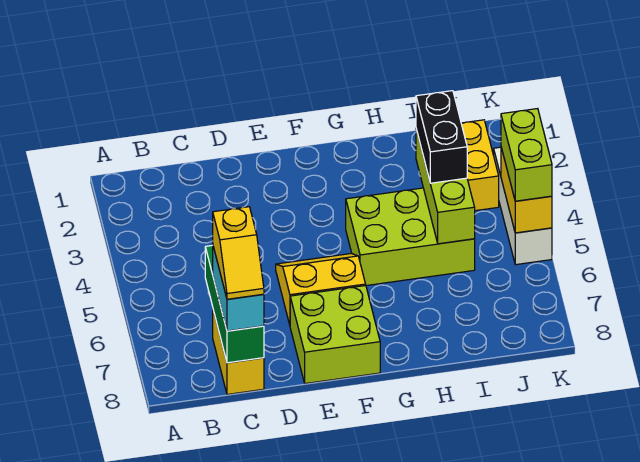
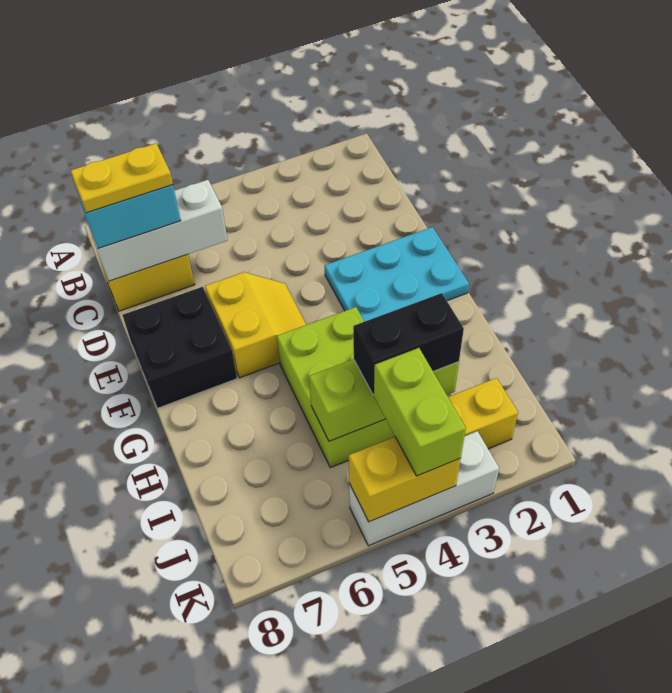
green brick C6:C8 level 2 -> white brick C6:C8 level 2
yellow slope C7:C8 level 4 top 7 -> yellow plate C7:C8 level 4
none -> cyan plate E1:F3 level 1
lime brick E7:F8 level 1 -> black brick E7:F8 level 1
lime brick K4:K5 level 3 -> lime brick J4:K4 level 3

